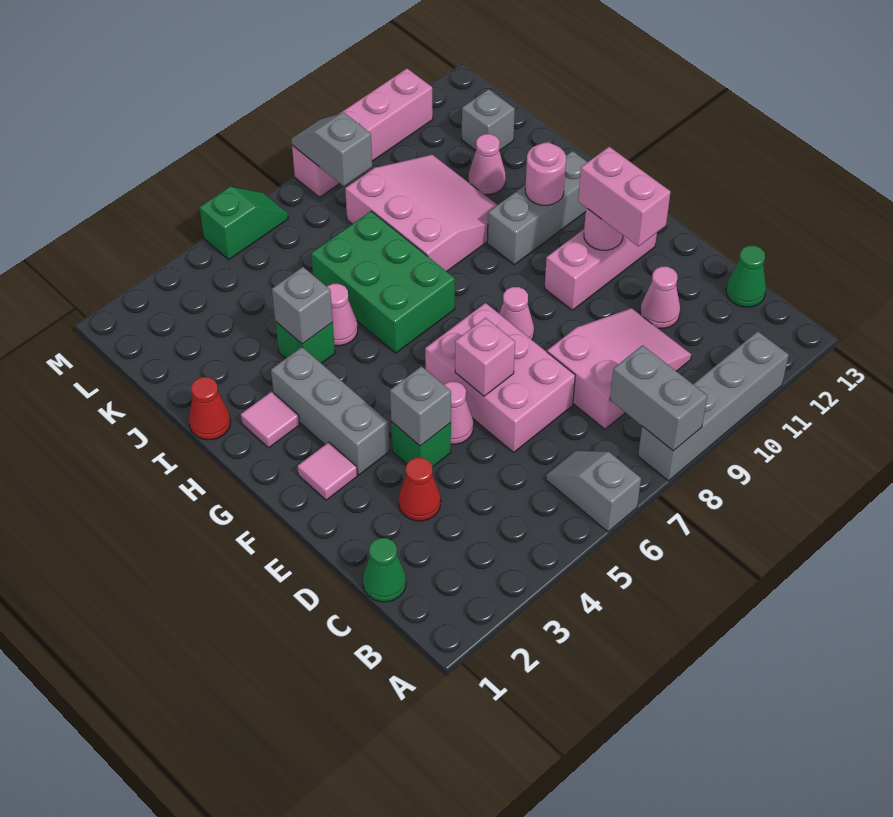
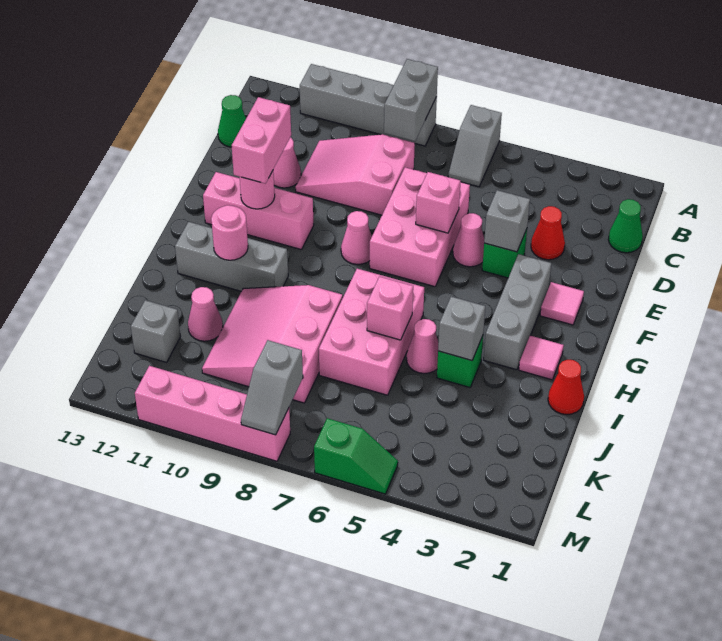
green brick H6:J7 level 1 -> pink brick H6:J7 level 1
none -> pink brick I6 level 2
green slope M5:M6 level 1 top 5 -> green slope M5:M6 level 1 top 6

